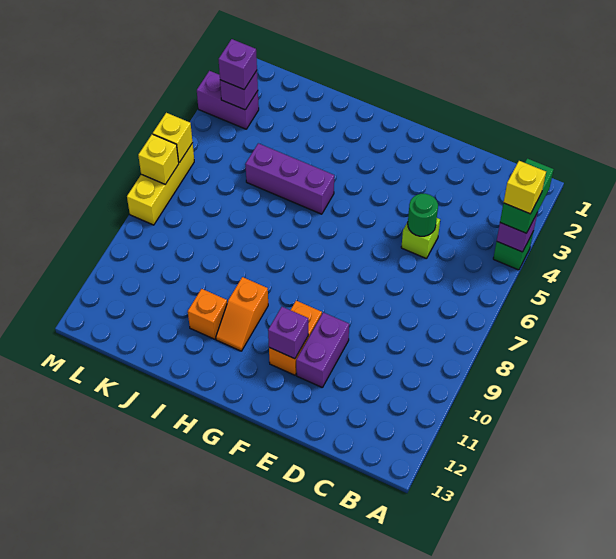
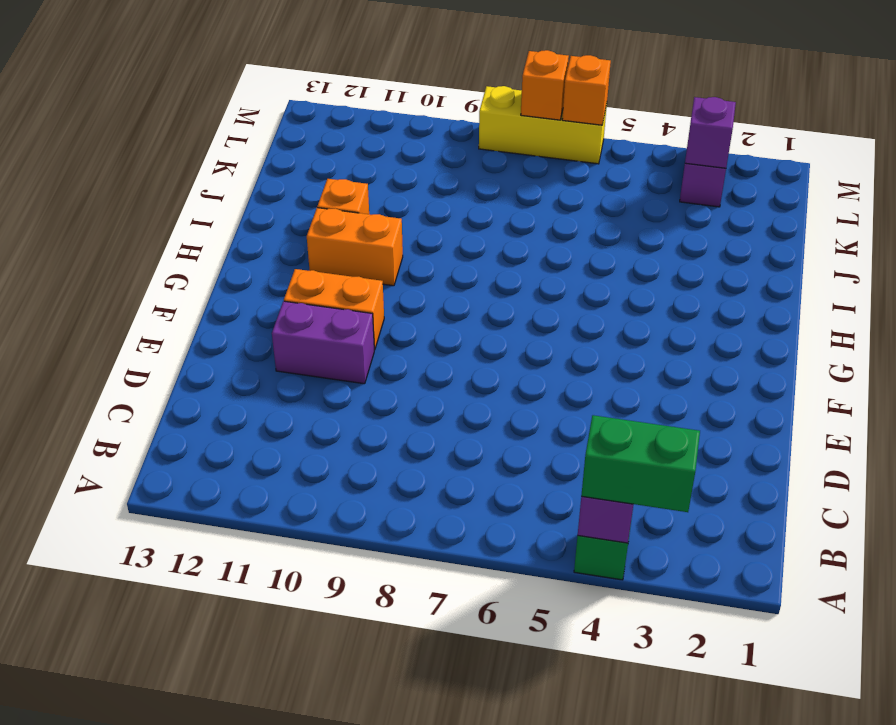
yellow brick A4 level 4 -> none
lime brick D5 level 1 -> none
green round brick D5 level 2 -> none
purple brick F11 level 2 -> none
purple brick H5:J5 level 1 -> none
orange slope H10:H11 level 1 top 10 -> orange brick H10:H11 level 1
purple brick L3 level 3 -> none
yellow brick M6 level 2 -> orange brick M6 level 2
yellow brick M7 level 2 -> orange brick M7 level 2

